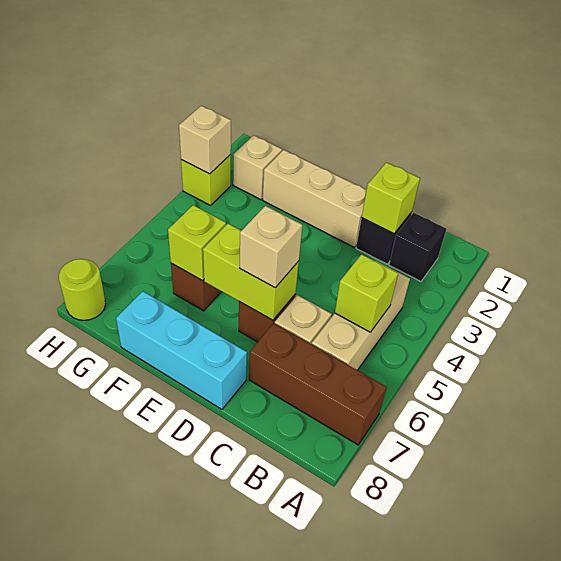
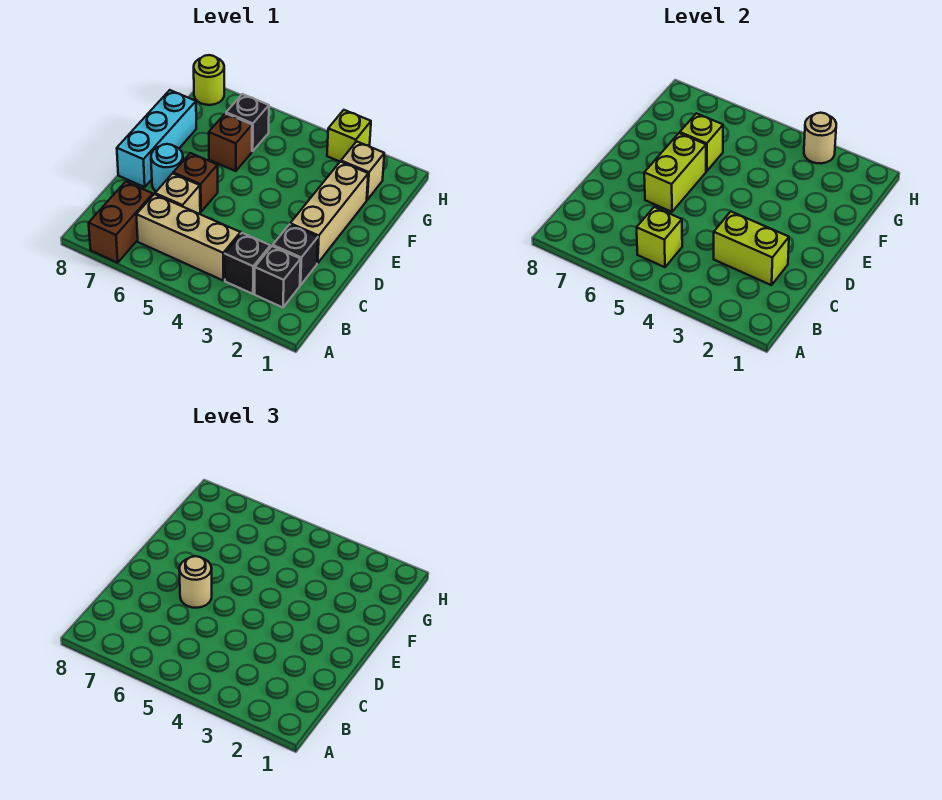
brown brick A7:C7 level 1 -> brown brick A7:B7 level 1
none -> black brick B3 level 1
lime brick C2 level 2 -> lime brick C2:C3 level 2
tan brick D6 level 3 -> tan round brick D6 level 3
none -> cyan round brick D7 level 1
none -> black brick G6 level 1
tan brick H3 level 2 -> tan round brick H3 level 2

